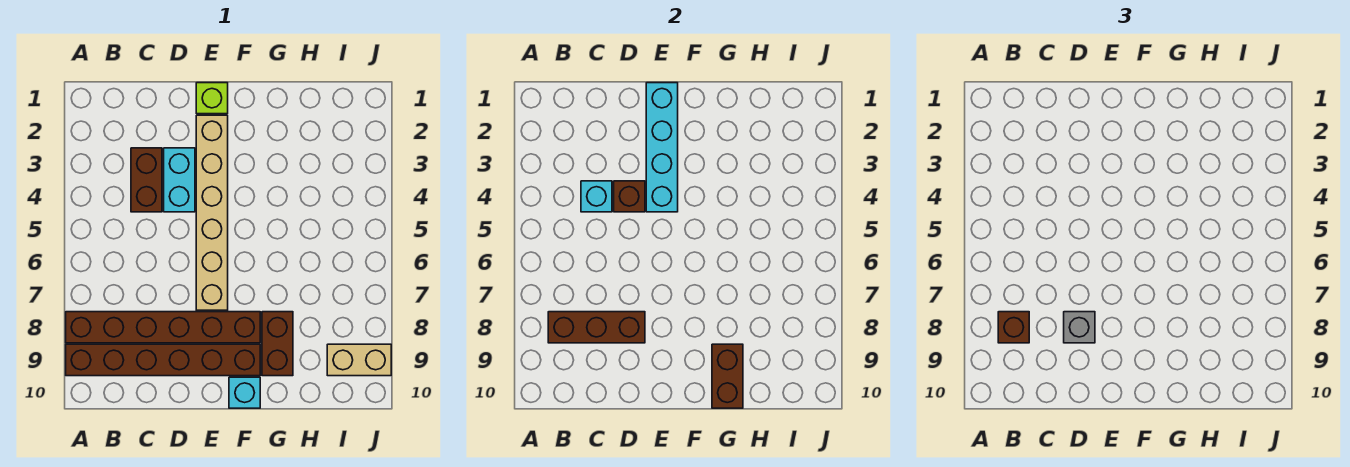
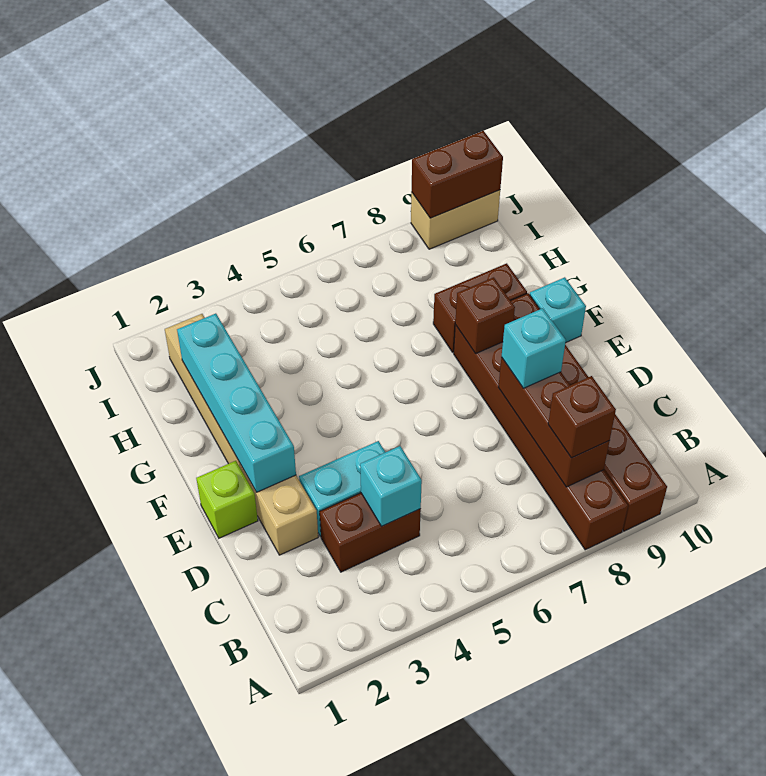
brown brick D4 level 2 -> brown brick F8 level 2
grey brick D8 level 3 -> cyan brick D8 level 3
cyan brick E1:E4 level 2 -> cyan brick E2:H2 level 2
tan brick E2:E7 level 1 -> tan brick D2:I2 level 1
brown brick G9:G10 level 2 -> brown brick J9:J10 level 2
tan brick I9:J9 level 1 -> tan brick J9:J10 level 1

